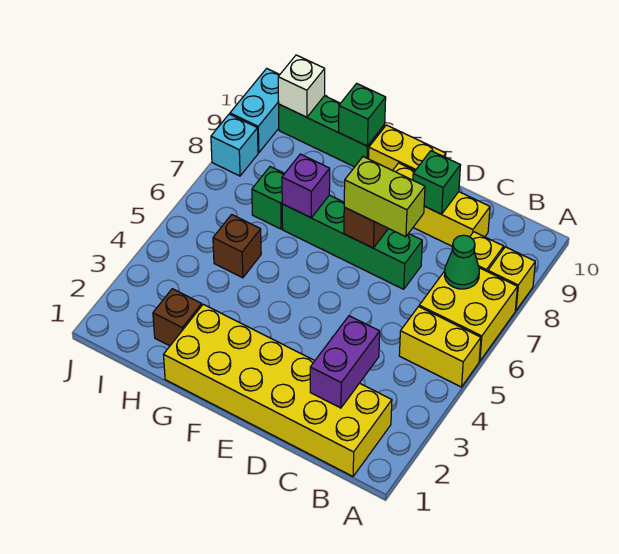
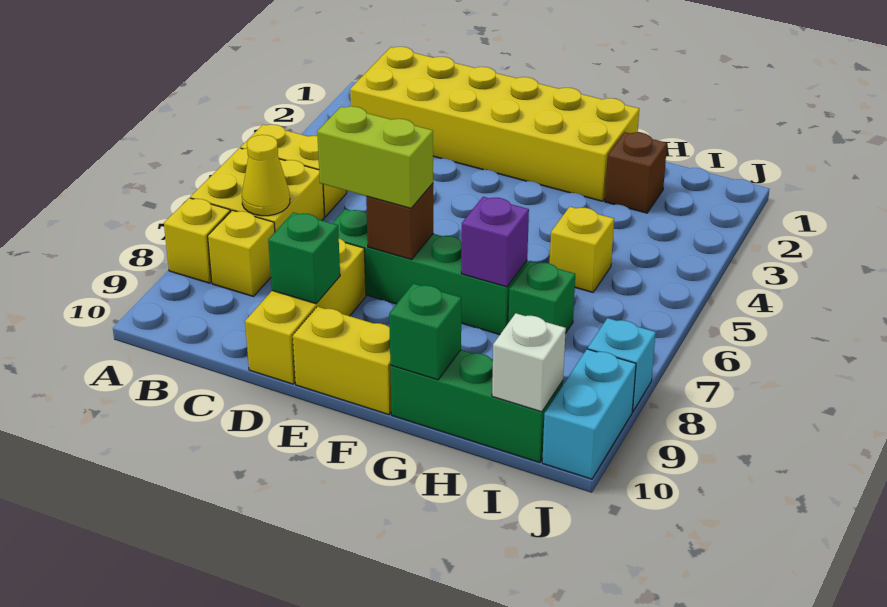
green cone B7 level 2 -> yellow cone B7 level 2
purple brick C2:C3 level 2 -> none
yellow brick C9:E9 level 1 -> yellow brick D8:D10 level 1
brown brick H5 level 1 -> yellow brick H5 level 1

